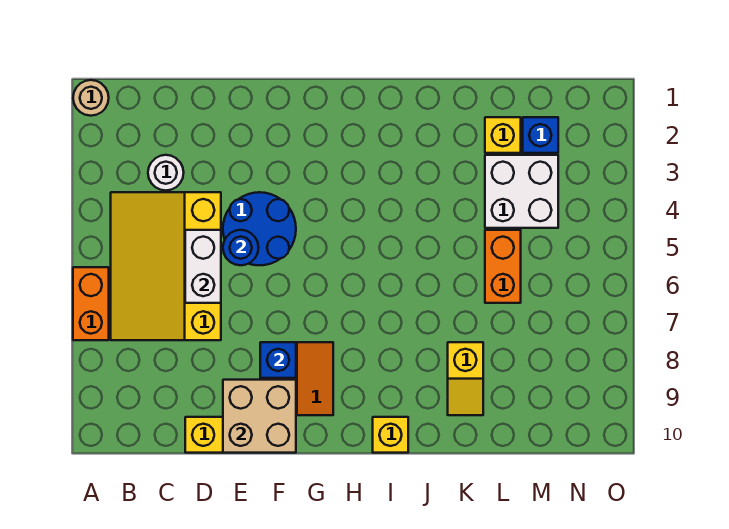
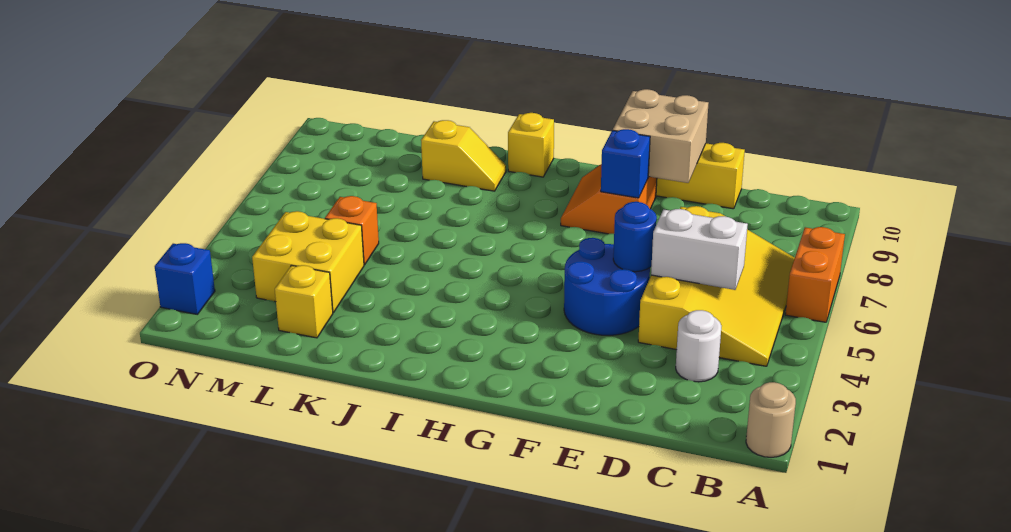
white brick D5:D6 level 2 -> white brick C5:D5 level 2
yellow slope K8:K9 level 1 top 8 -> yellow slope J9:K9 level 1 top K
white brick L3:M4 level 1 -> yellow brick L3:M4 level 1
orange brick L5:L6 level 1 -> orange brick L5 level 1
blue brick M2 level 1 -> blue brick O2 level 1

